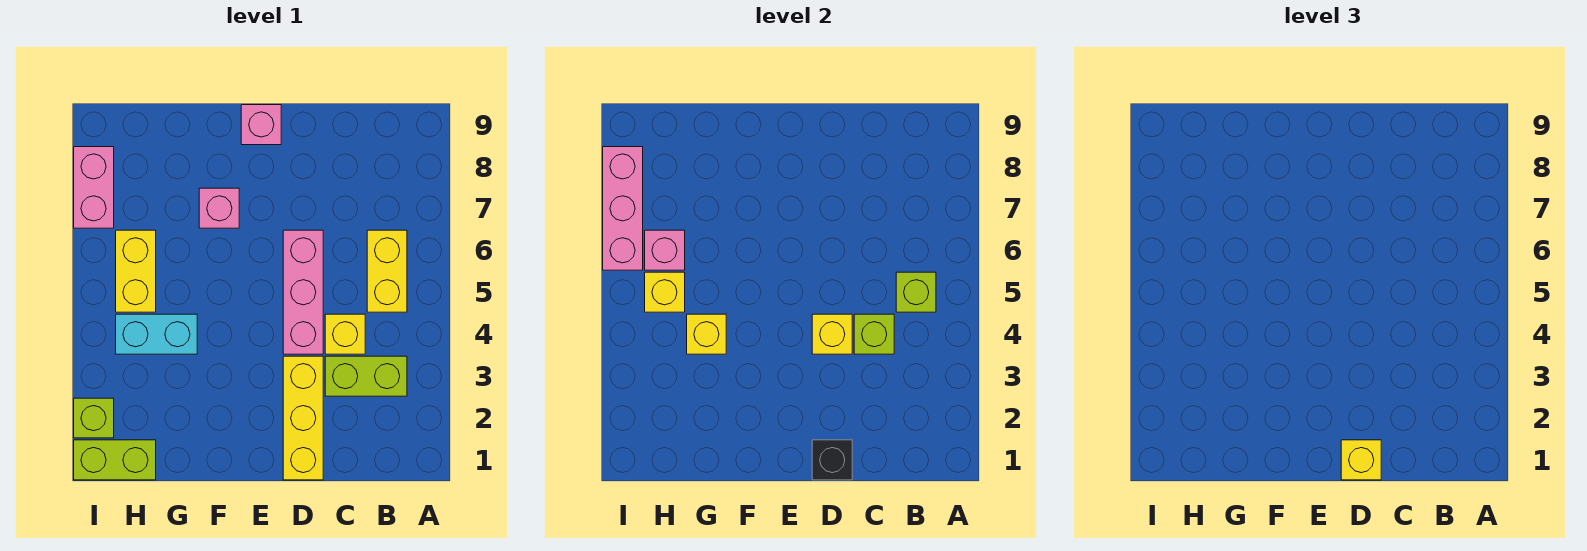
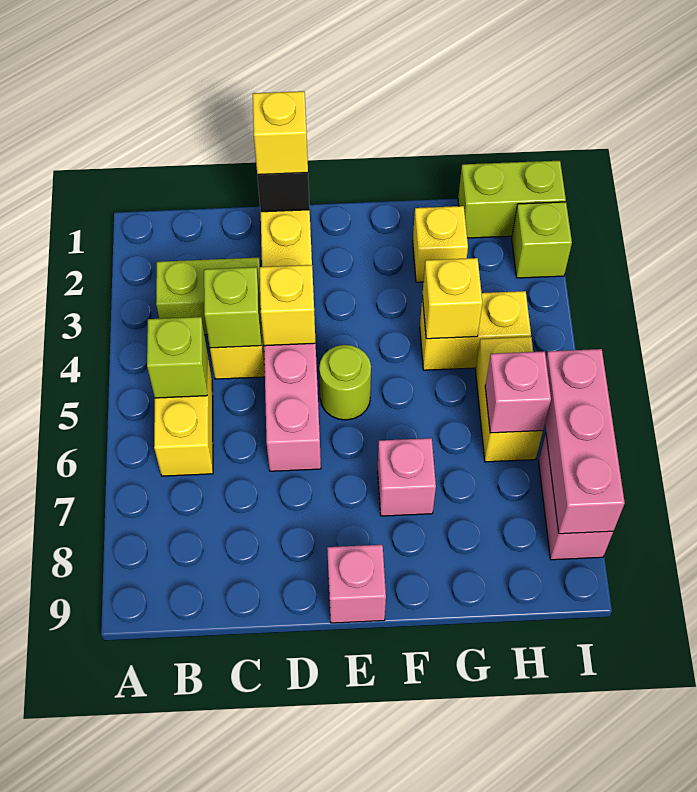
none -> lime round brick E5 level 1
cyan brick G4:H4 level 1 -> yellow brick G4:H4 level 1
yellow brick H5 level 2 -> yellow brick G2 level 1

